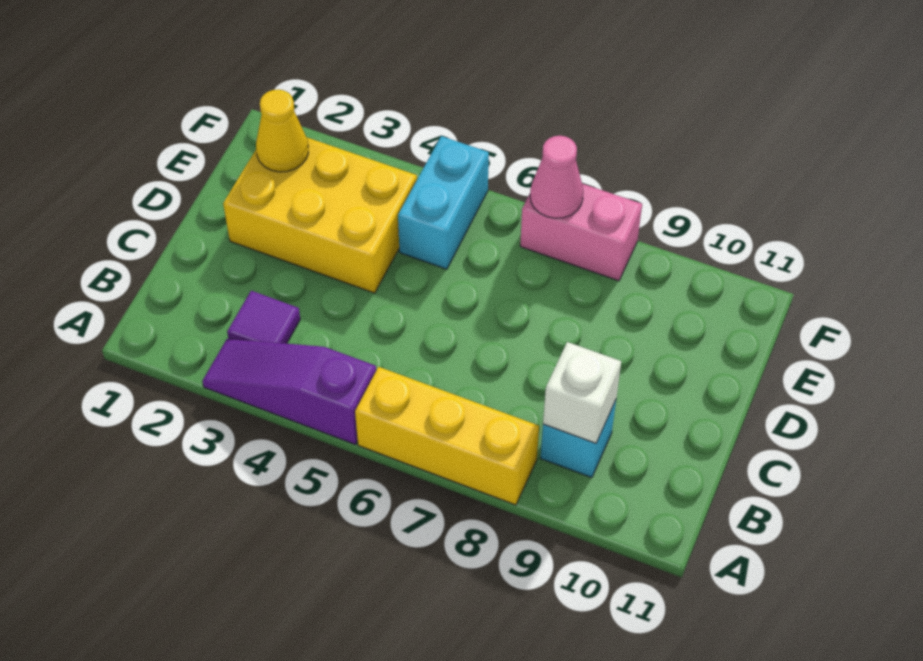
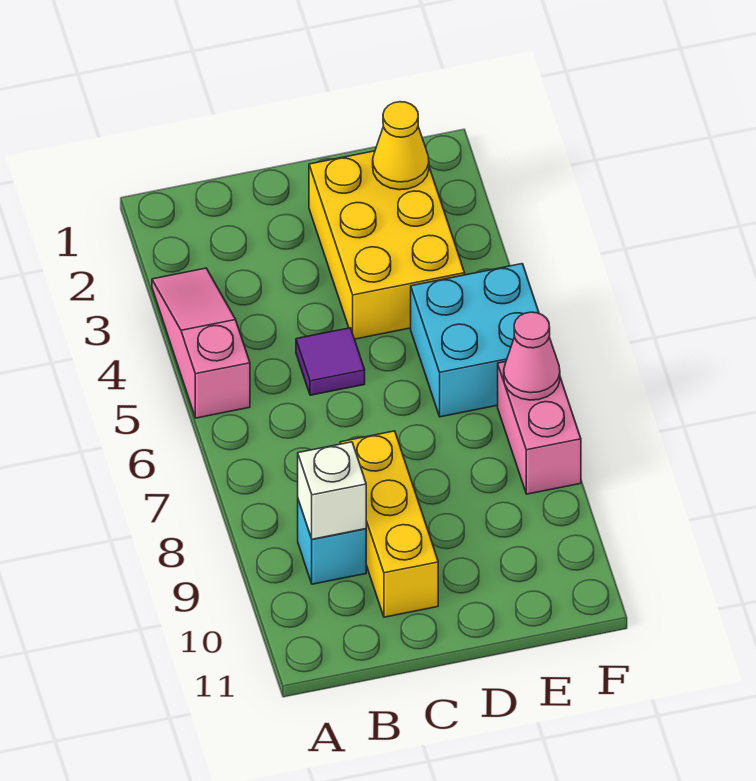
purple slope A3:A5 level 1 top 5 -> pink slope A3:A5 level 1 top 5
yellow brick A6:A8 level 1 -> yellow brick C8:C10 level 1
purple tile B3 level 1 -> purple tile C5 level 1
cyan brick E5:F5 level 1 -> cyan brick E5:F6 level 1

